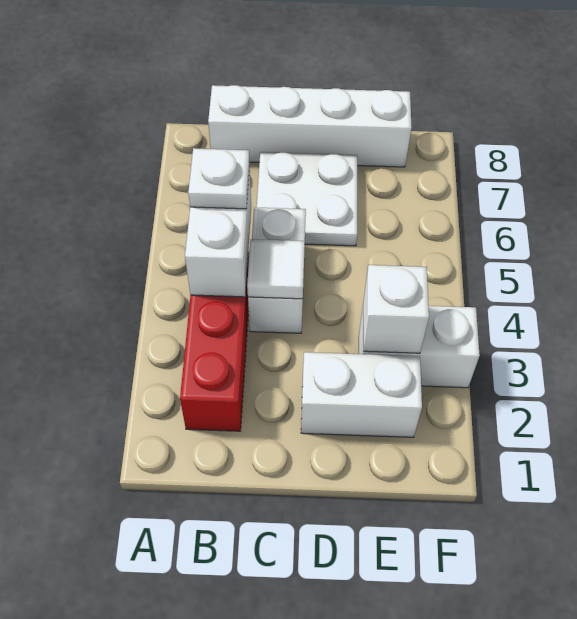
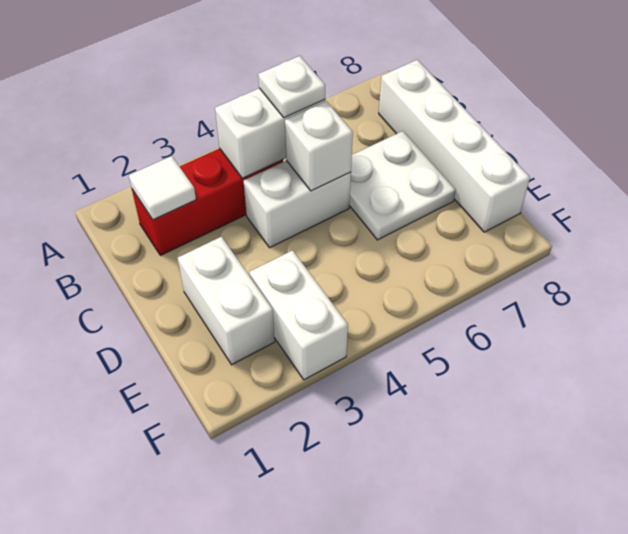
white tile C4 level 2 -> white tile B2 level 2
white brick E3 level 2 -> white brick C5 level 2

